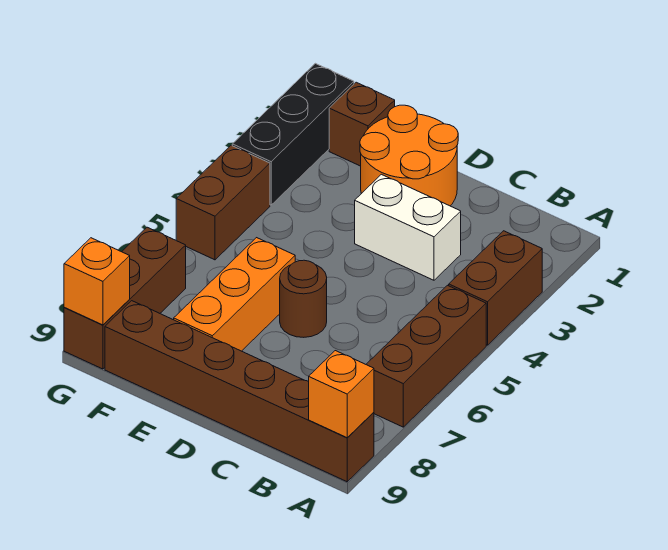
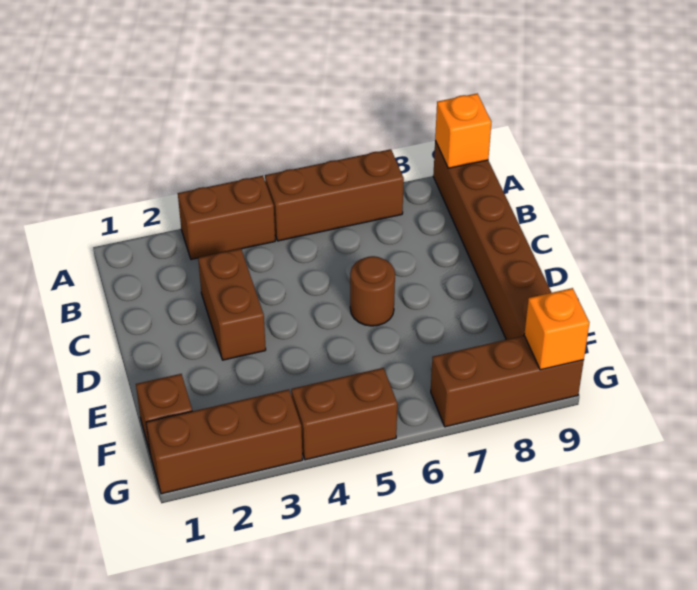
white brick C3:D3 level 1 -> brown brick C3:D3 level 1
orange round brick D1:E2 level 1 -> none
orange brick E6:E8 level 1 -> none
black brick G1:G3 level 1 -> brown brick G1:G3 level 1

